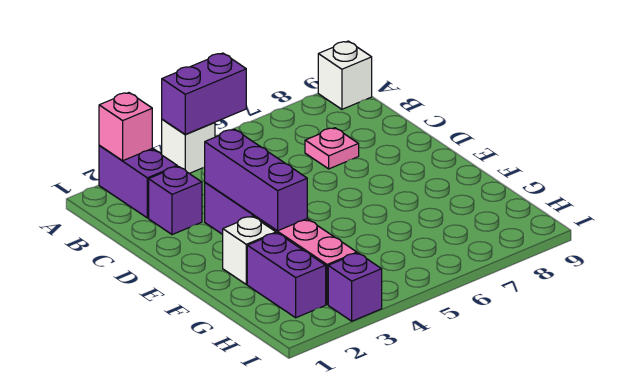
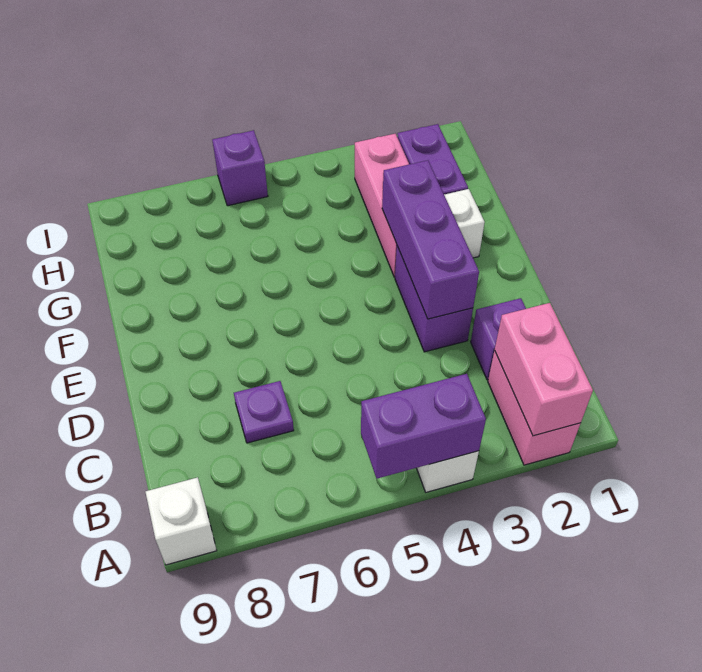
purple brick A2:B2 level 1 -> pink brick A2:B2 level 1
pink brick A2 level 2 -> pink brick A2:B2 level 2
pink plate C7 level 1 -> purple plate C7 level 1
purple brick I3 level 1 -> purple brick I6 level 1

